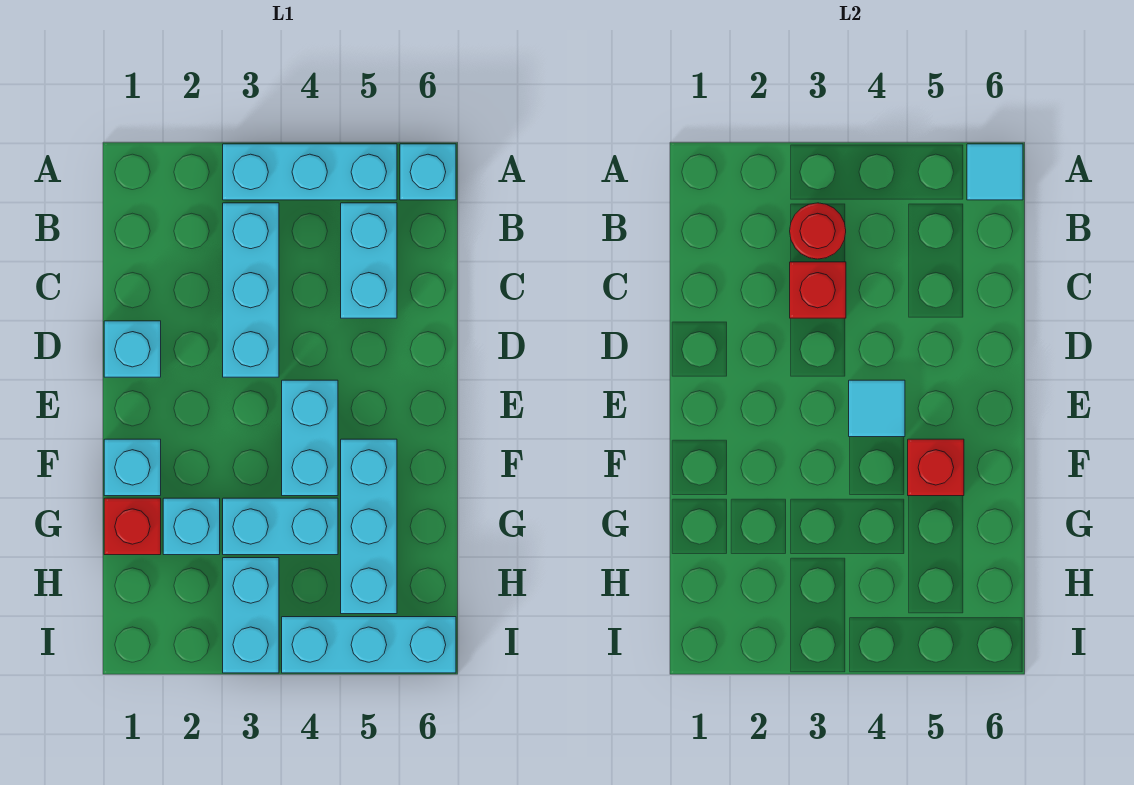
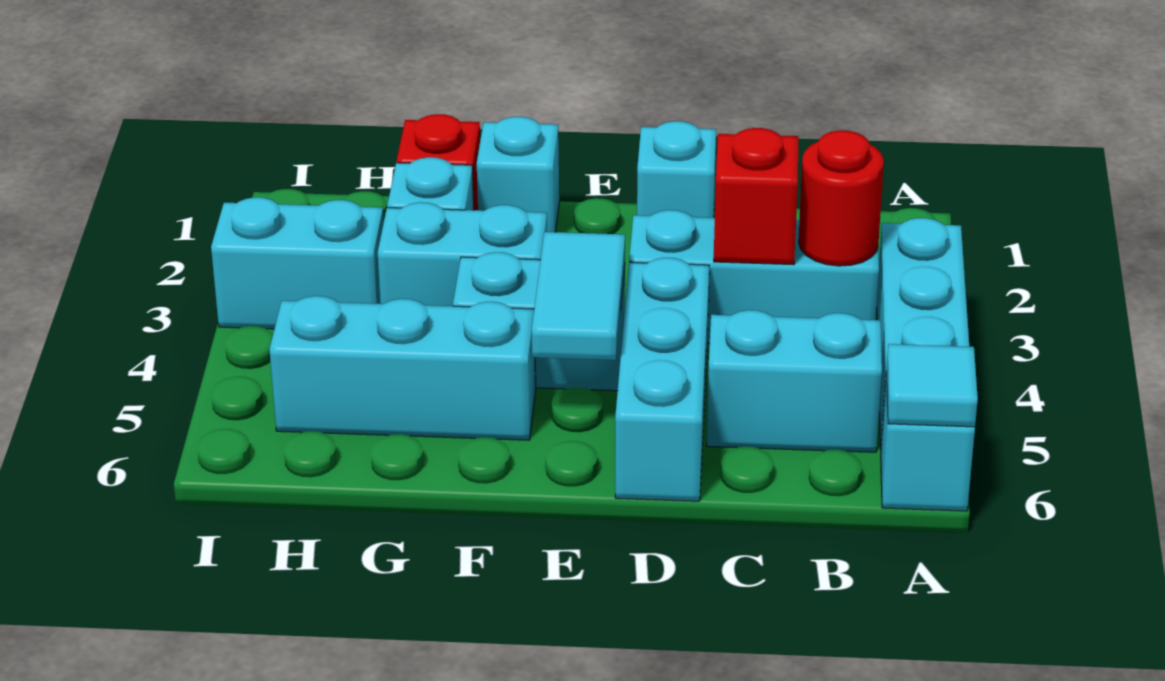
cyan tile E4 level 2 -> cyan tile E4:E5 level 2
red brick F5 level 2 -> none
cyan brick G3:G4 level 1 -> cyan brick F3:G3 level 1
cyan brick I4:I6 level 1 -> cyan brick D4:D6 level 1

